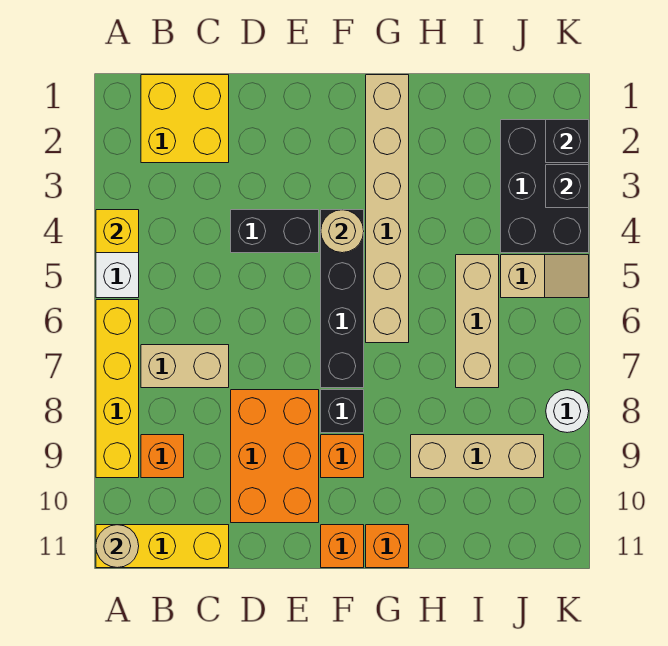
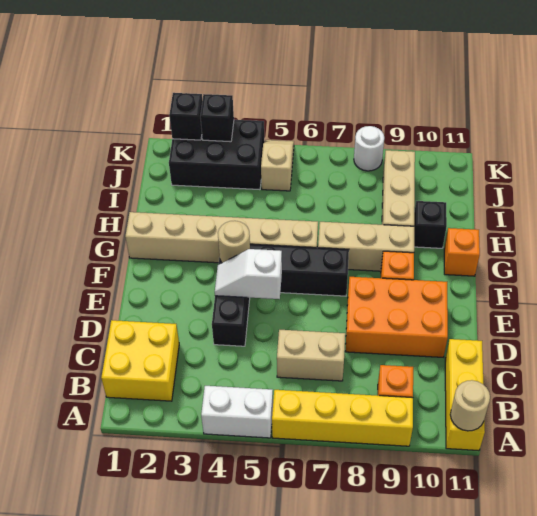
yellow brick A4 level 2 -> none
tan brick B7:C7 level 1 -> tan brick C6:C7 level 1
none -> white slope E4:E5 level 2 top 5
black brick F8 level 1 -> black brick H10 level 1
orange brick F11 level 1 -> none
tan brick I5:I7 level 1 -> tan brick G7:G9 level 1

